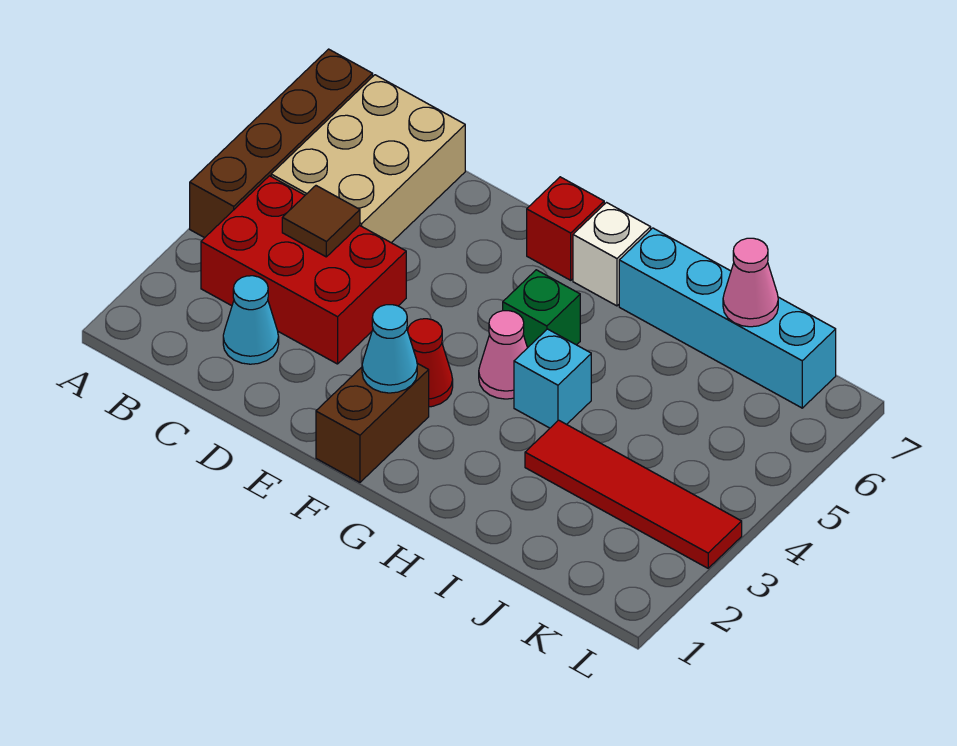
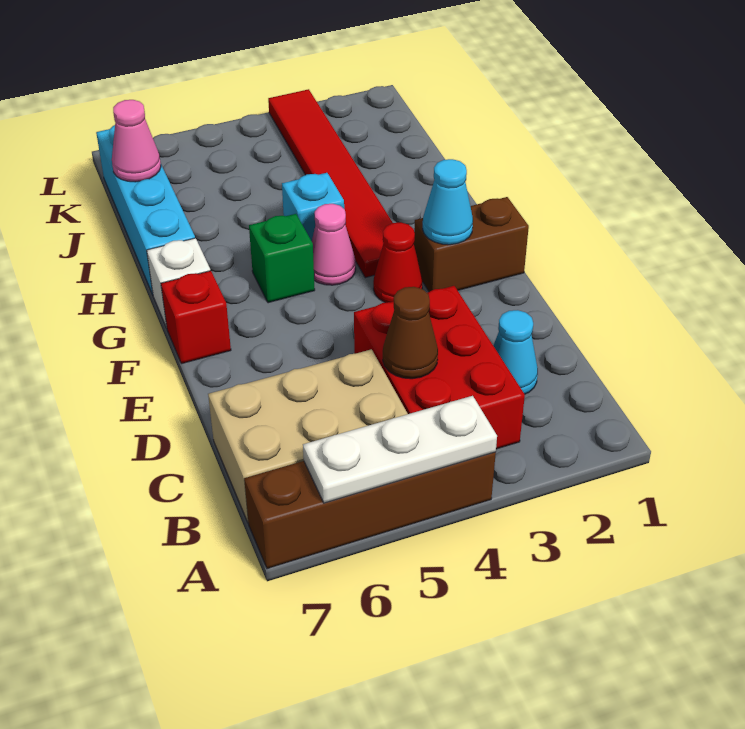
none -> white plate A4:A6 level 2
brown tile C4 level 2 -> brown cone C4 level 2
red tile I3:L3 level 1 -> red tile G3:L3 level 1

